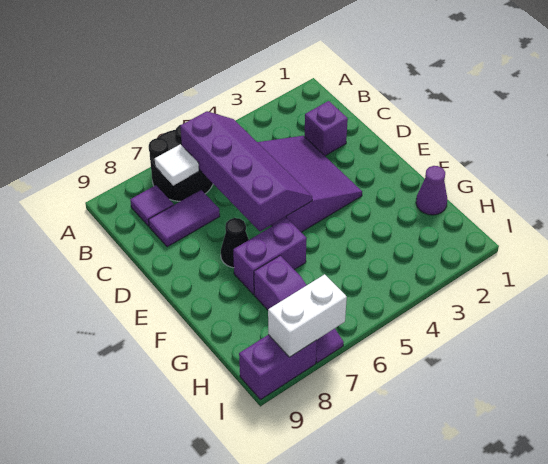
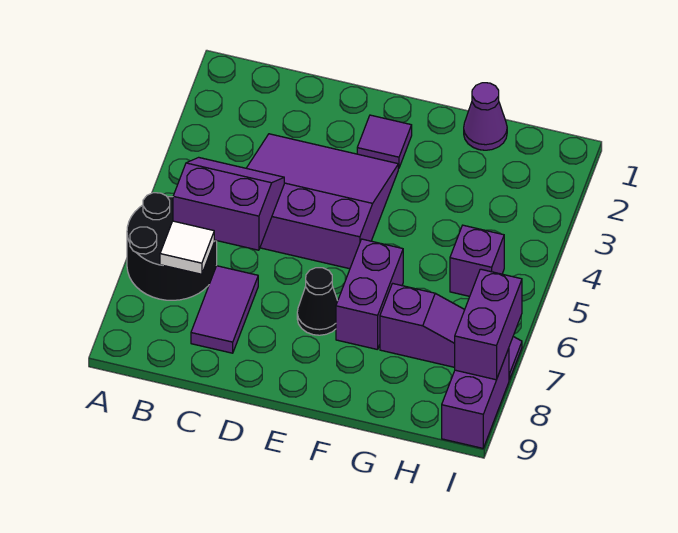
purple slope B5:E6 level 2 top 6 -> purple slope B5:C6 level 2 top 6
purple tile B8 level 1 -> purple tile E2 level 1
purple brick C2 level 1 -> purple brick H5 level 1
white brick I7:I8 level 2 -> purple brick I7:I8 level 2

